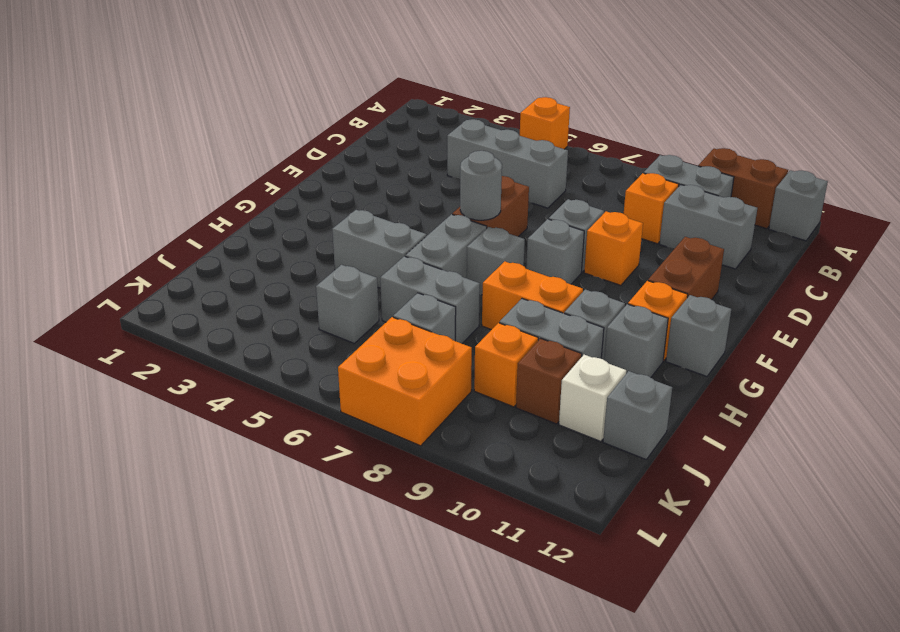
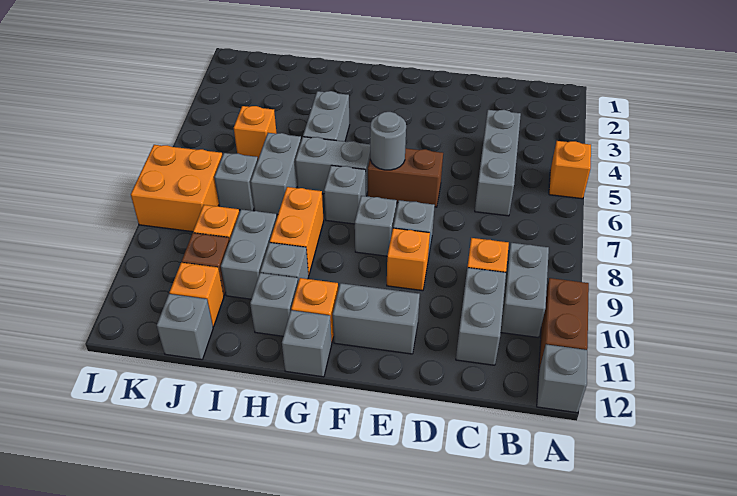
brown brick E11:F11 level 1 -> grey brick E11:F11 level 1
grey brick J5 level 1 -> orange brick J5 level 1
white brick J11 level 1 -> orange brick J11 level 1

